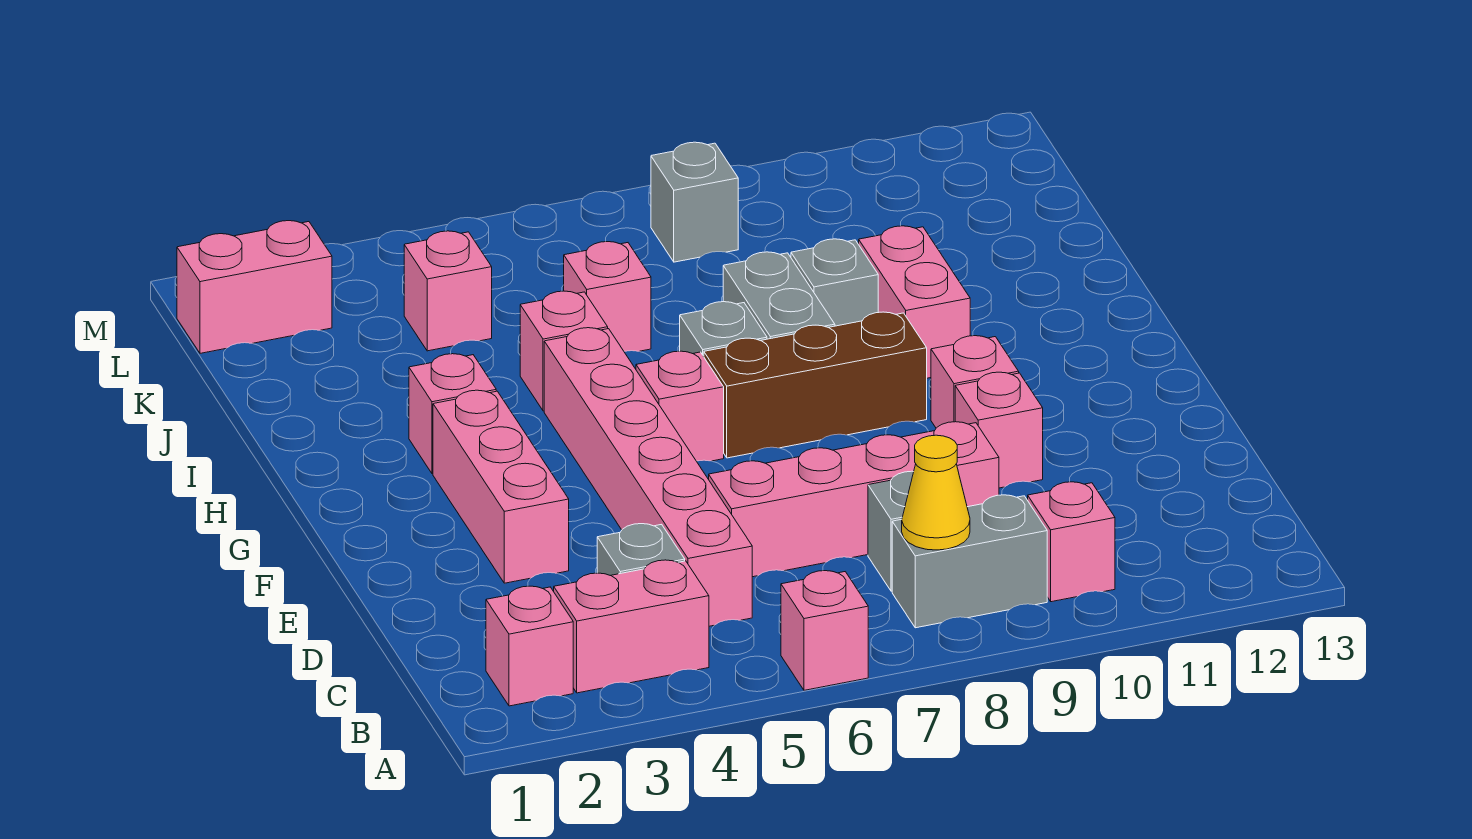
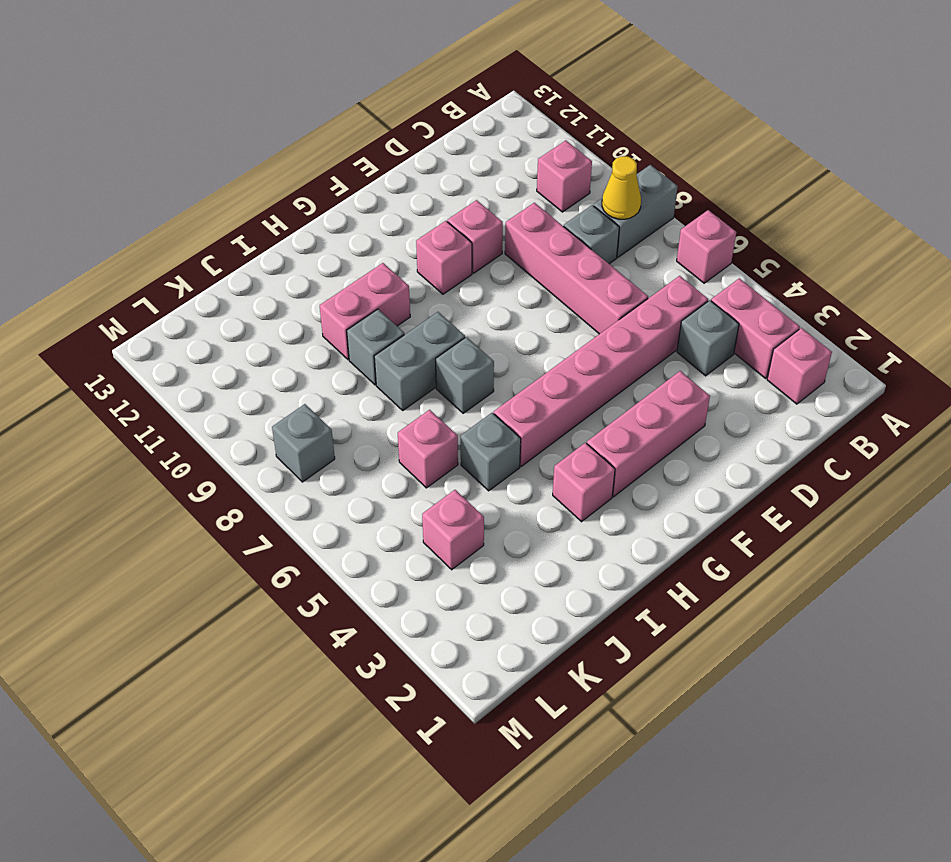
grey brick B8:B9 level 1 -> grey brick A8:B8 level 1
pink brick G6 level 1 -> none
brown brick G7:G9 level 1 -> none
pink brick I5 level 1 -> grey brick I5 level 1
pink brick L1:L2 level 1 -> none

